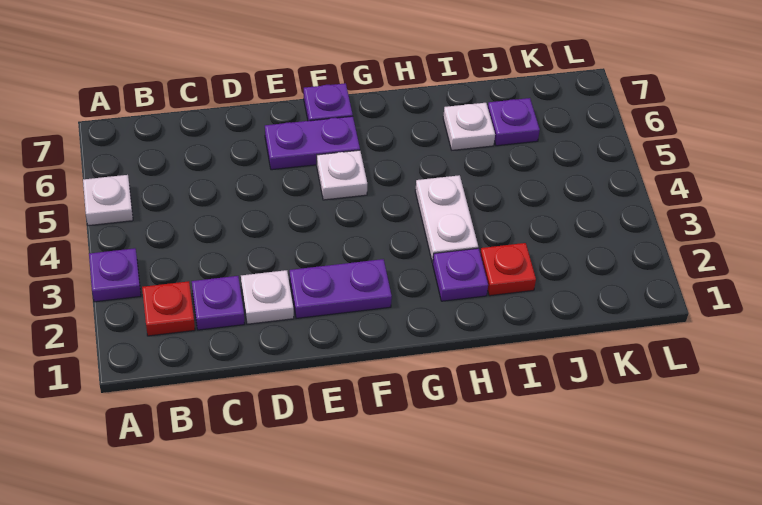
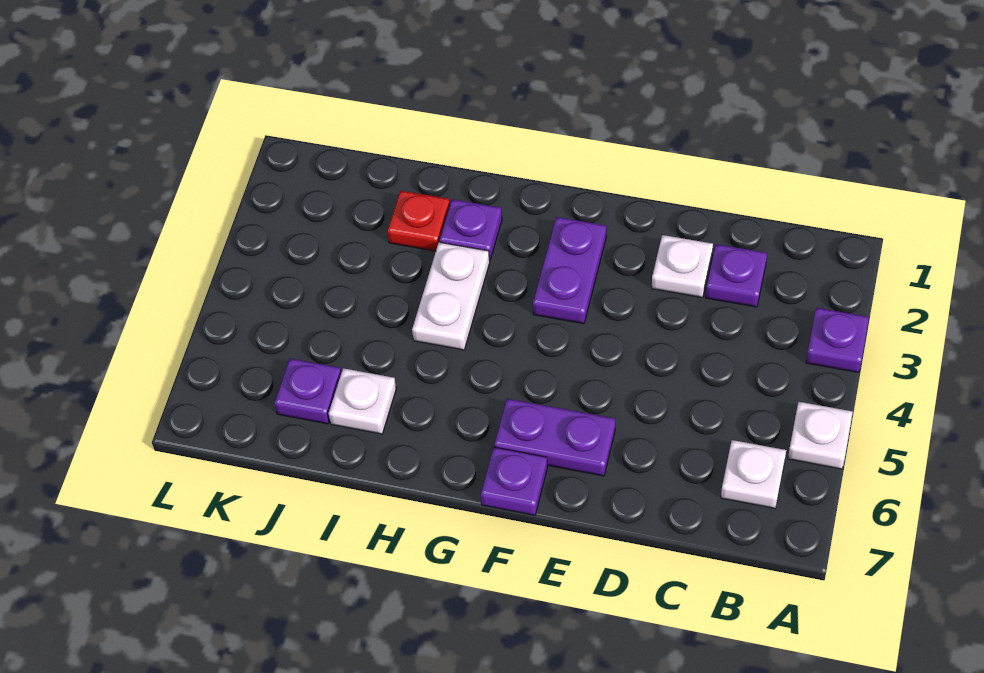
red plate B2 level 1 -> none
purple plate E2:F2 level 1 -> purple plate F2:F3 level 1
white plate F5 level 1 -> white plate B6 level 1

